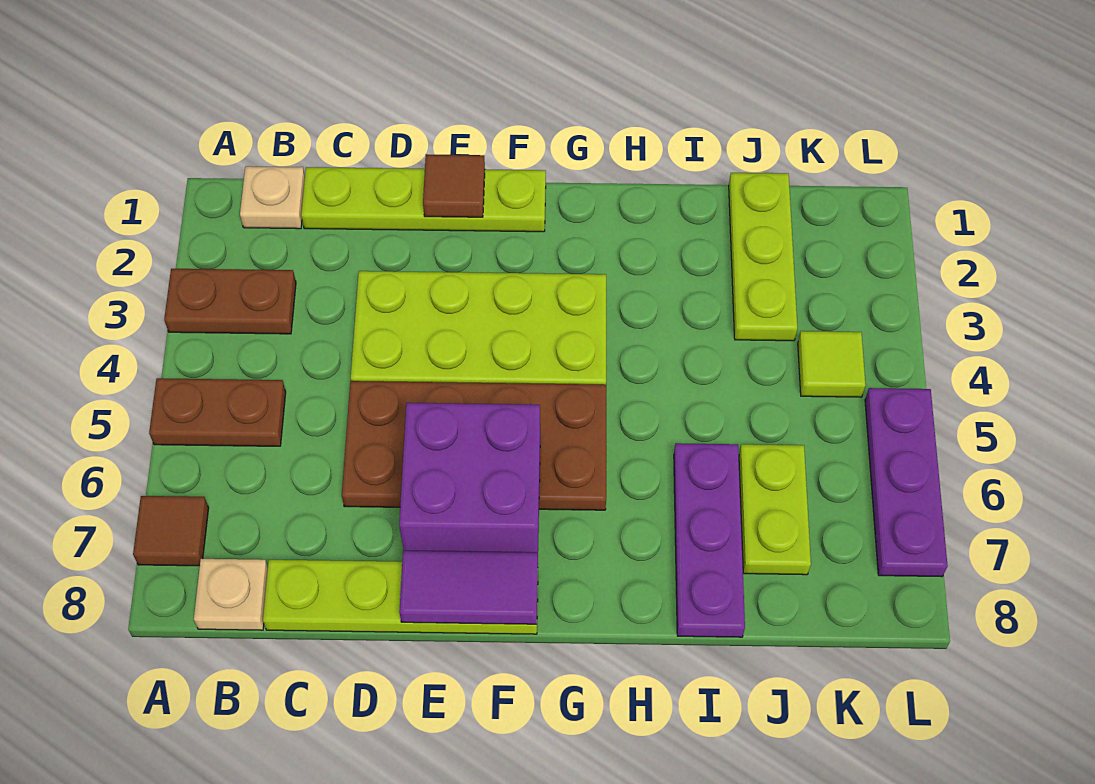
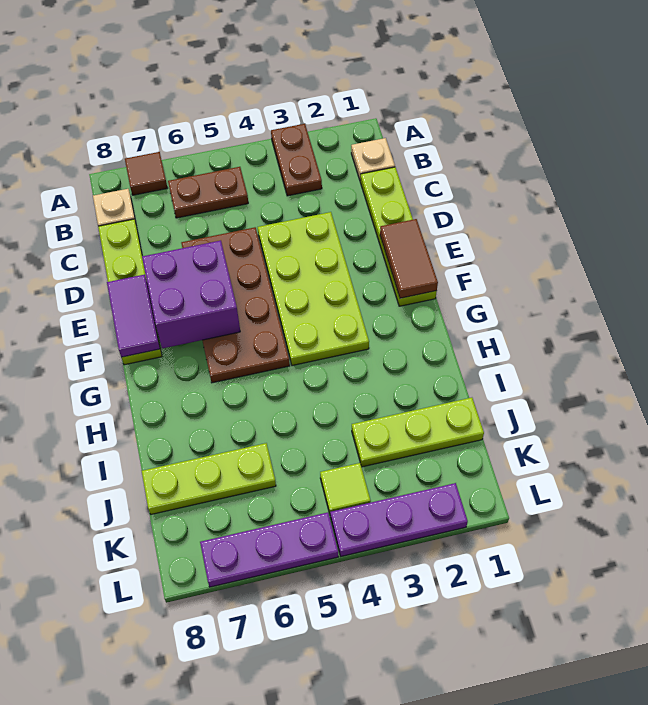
brown plate A5:B5 level 1 -> brown plate B5:B6 level 1
brown tile E1 level 2 -> brown tile E1:F1 level 2
purple plate I6:I8 level 1 -> purple plate L2:L4 level 1
lime plate J6:J7 level 1 -> lime plate J6:J8 level 1

